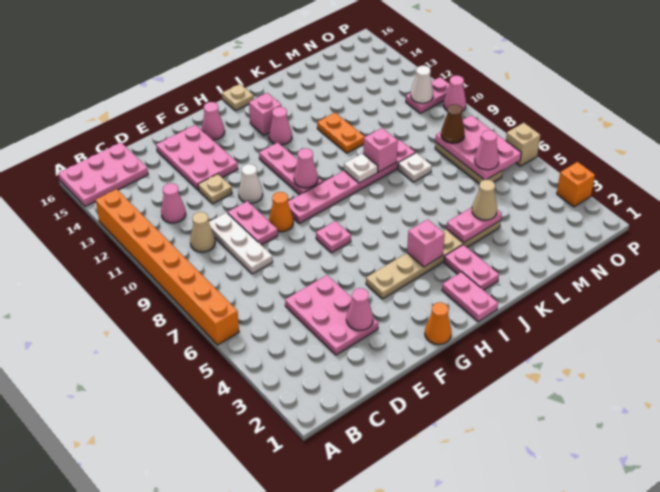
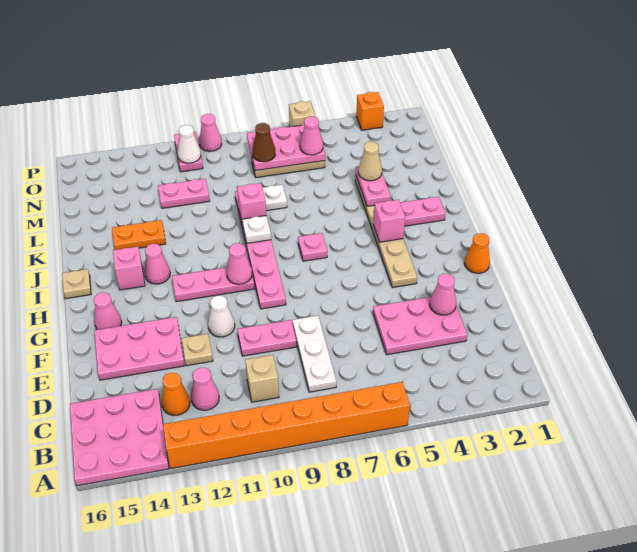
pink plate A15:C16 level 1 -> pink plate A14:C16 level 1
tan cone C10 level 1 -> tan brick C10 level 1
white plate D8:D10 level 1 -> white plate C8:E8 level 1
orange cone F9 level 1 -> orange cone C13 level 1
pink plate G7 level 1 -> pink plate I7 level 1
pink plate I1:I2 level 1 -> pink plate M11:M12 level 1
orange plate K11:K12 level 1 -> orange plate K13:K14 level 1

